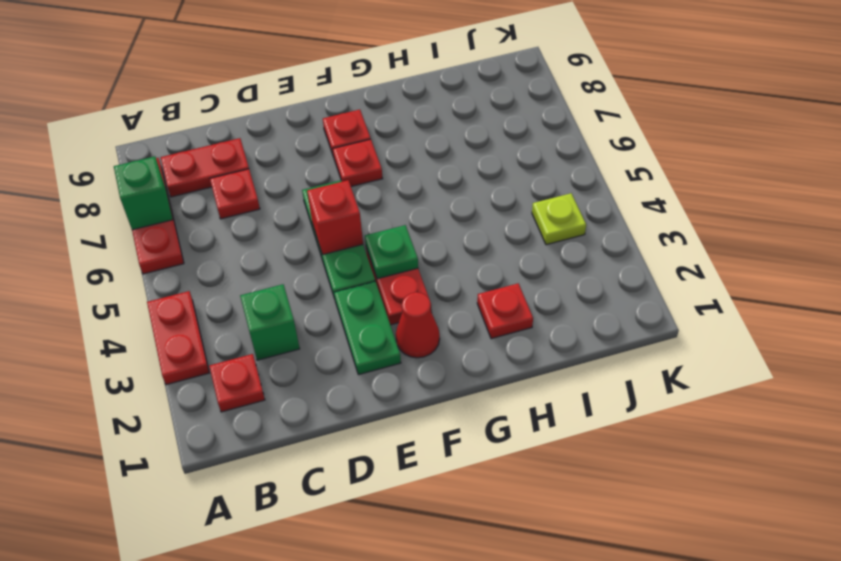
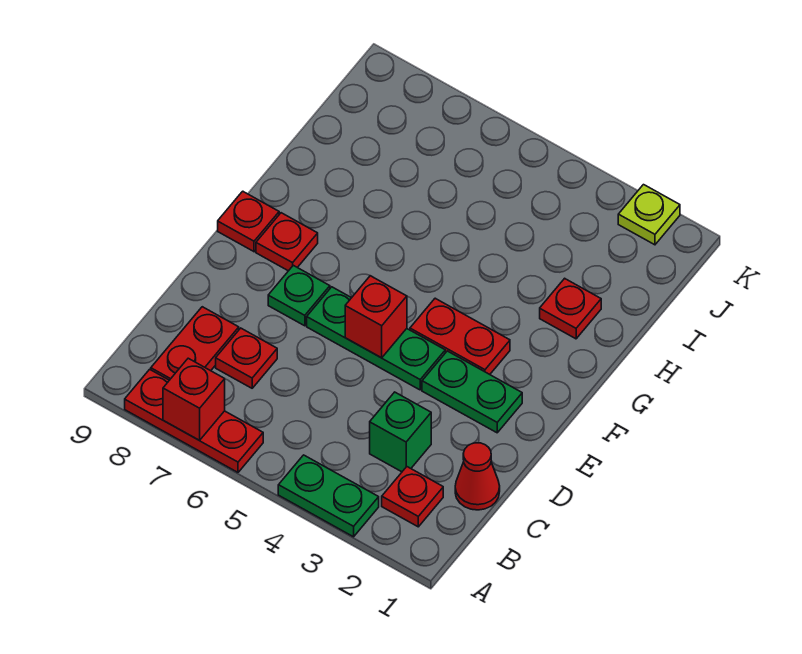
red plate A3:A4 level 1 -> green plate A3:A4 level 1
green brick A7 level 2 -> red brick A7 level 2
red cone F2 level 1 -> red cone C1 level 1
green plate F4 level 2 -> green plate E7 level 1
red plate F7 level 1 -> red plate F9 level 1
lime plate J4 level 1 -> lime plate K2 level 1

